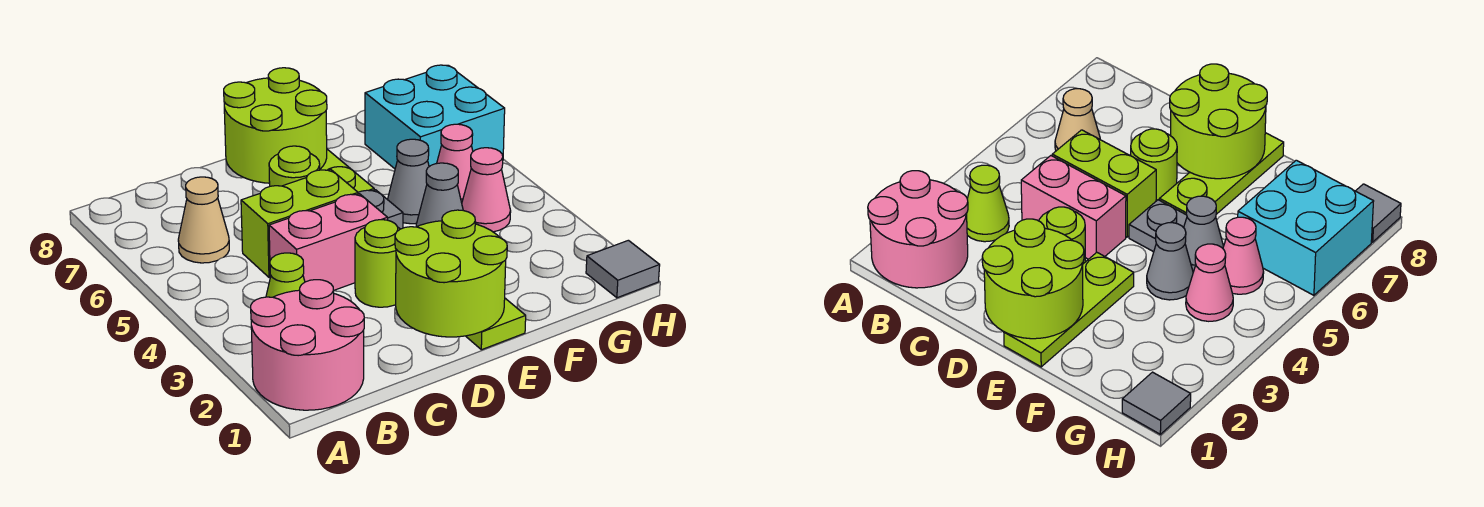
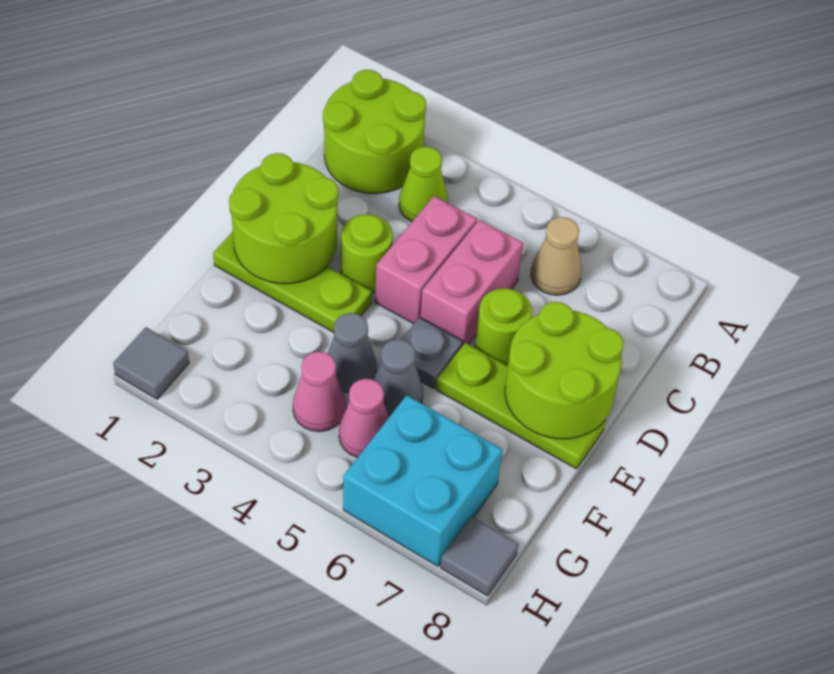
pink round brick A1:B2 level 1 -> lime round brick A1:B2 level 1
lime brick C5:D5 level 1 -> pink brick C5:D5 level 1

